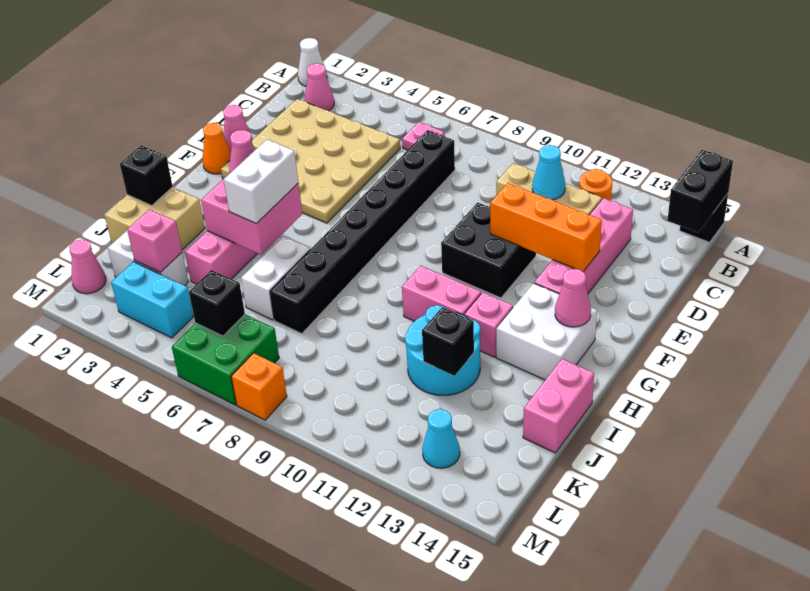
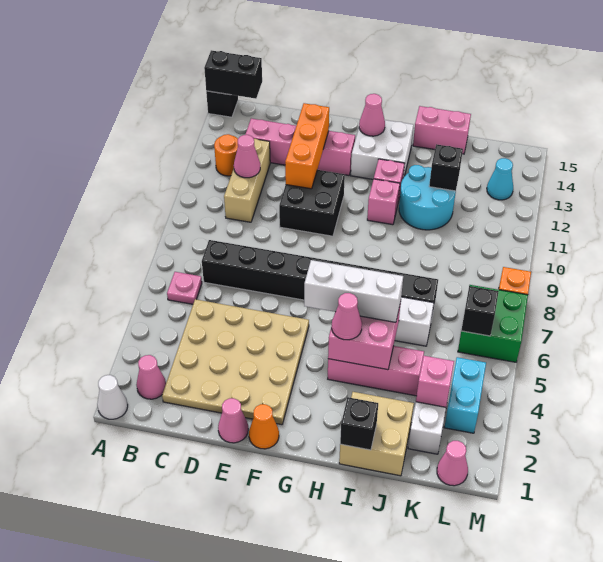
cyan cone C11 level 2 -> pink cone C11 level 2
white brick H5:I5 level 3 -> white brick G5:I5 level 3
pink brick H10:H11 level 1 -> pink brick H11 level 1

